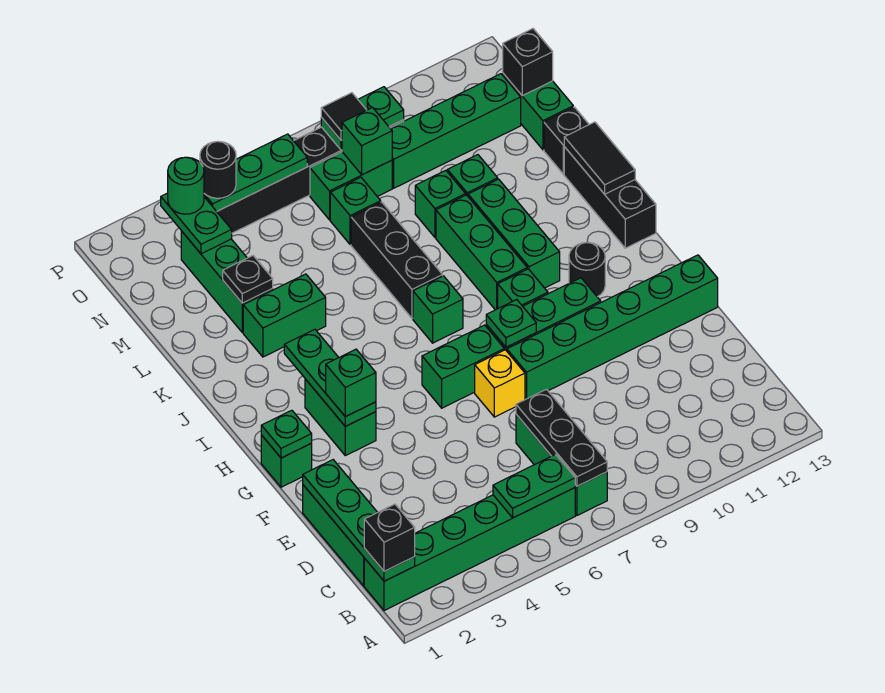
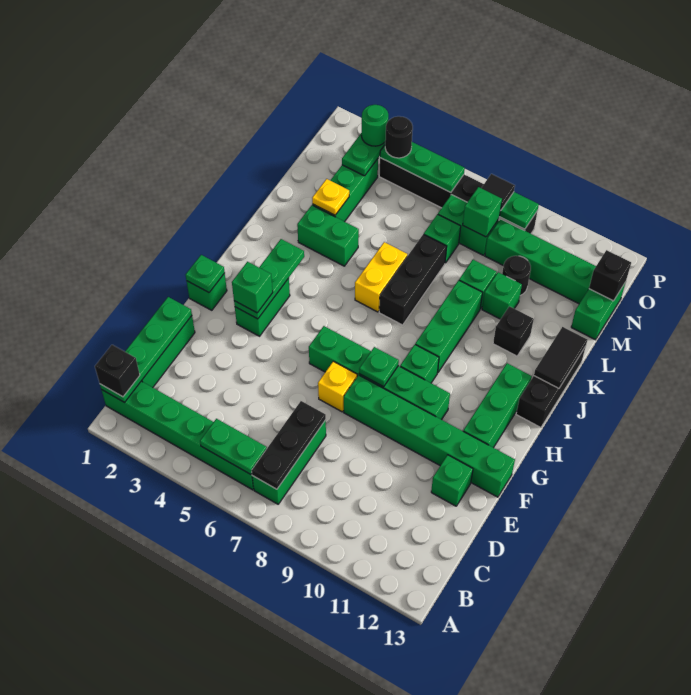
black round brick H11 level 1 -> black round brick M10 level 1
green brick I7 level 1 -> green brick E12 level 1
green brick I10:K10 level 1 -> green brick G12:I12 level 1
none -> yellow brick J6:K6 level 1
black plate L3 level 2 -> yellow plate L3 level 2
black brick L13 level 1 -> black brick K11 level 1

